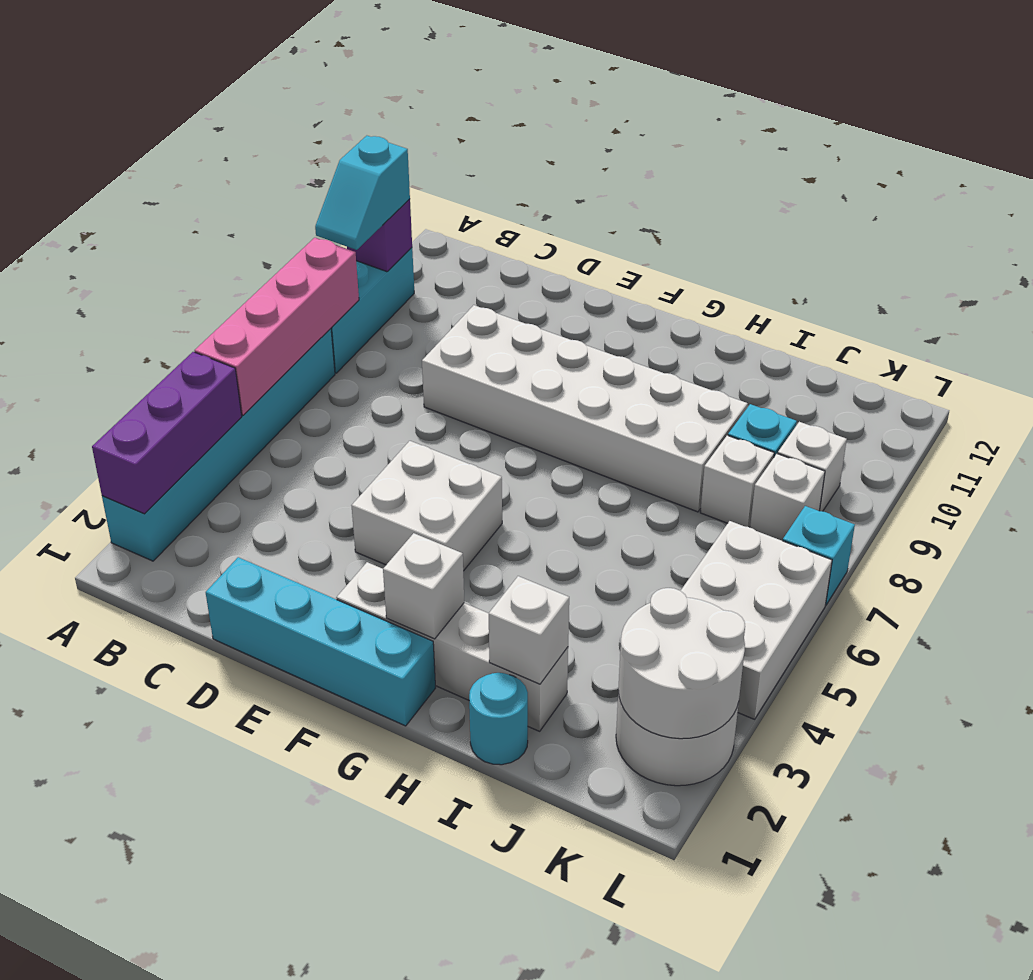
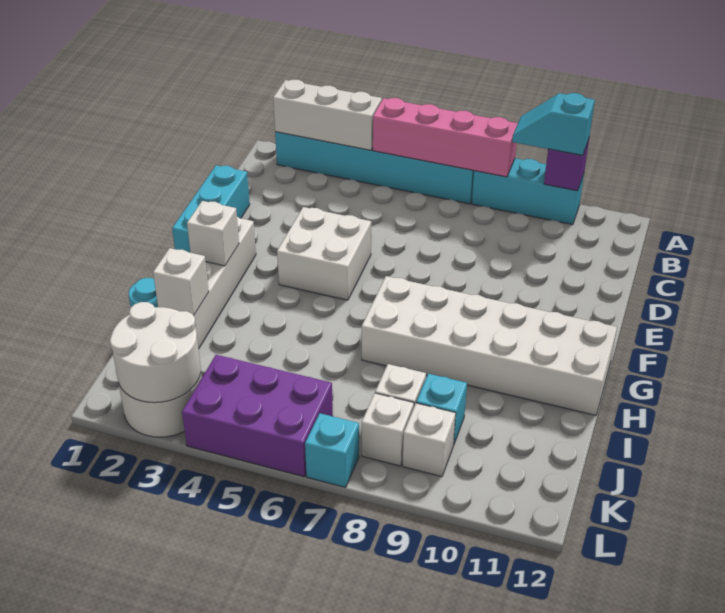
purple brick A2:A4 level 2 -> white brick A2:A4 level 2
cyan brick D1:G1 level 1 -> cyan brick D1:F1 level 1
white brick D8:I9 level 1 -> white brick G7:H12 level 1
white brick K4:L6 level 1 -> purple brick K4:L6 level 1

